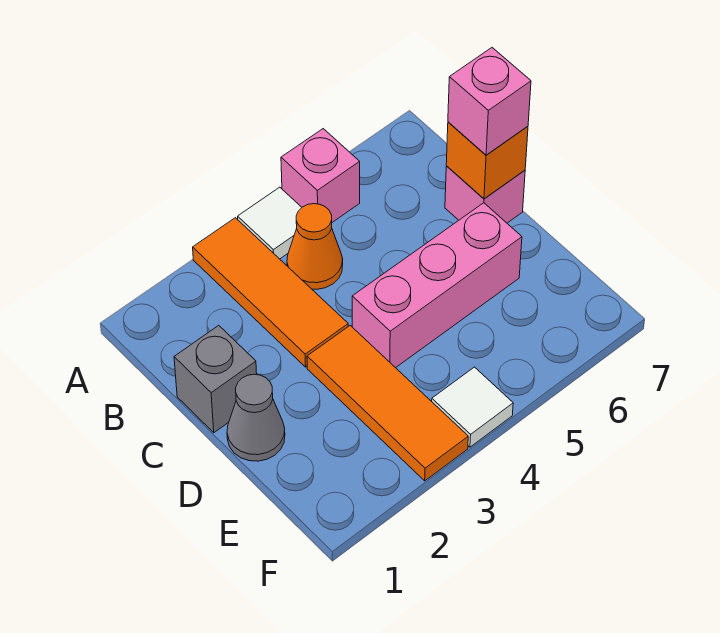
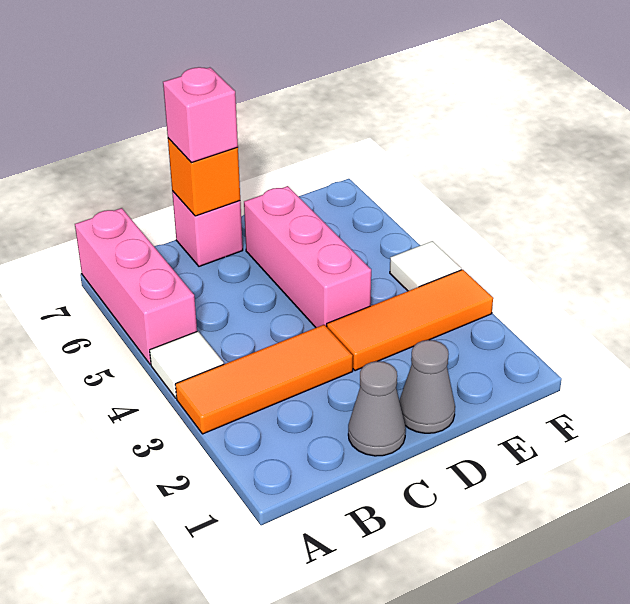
pink brick A5 level 1 -> pink brick A5:A7 level 1
orange cone B4 level 1 -> none
grey brick C1 level 1 -> grey cone C1 level 1

